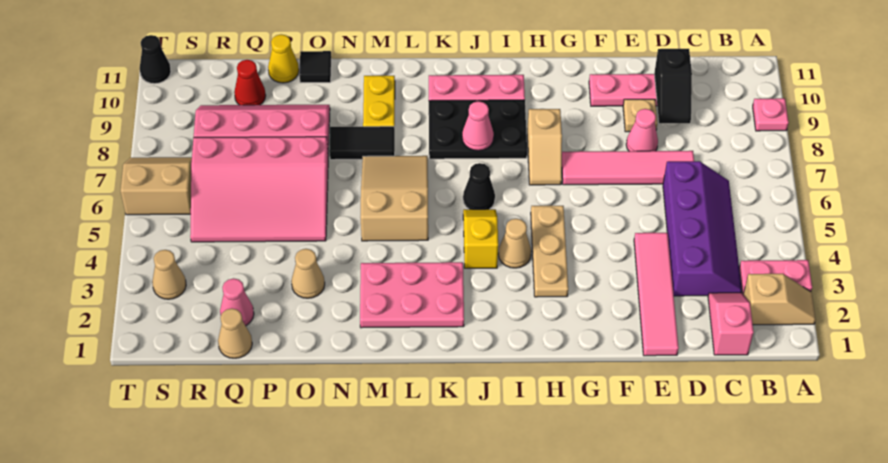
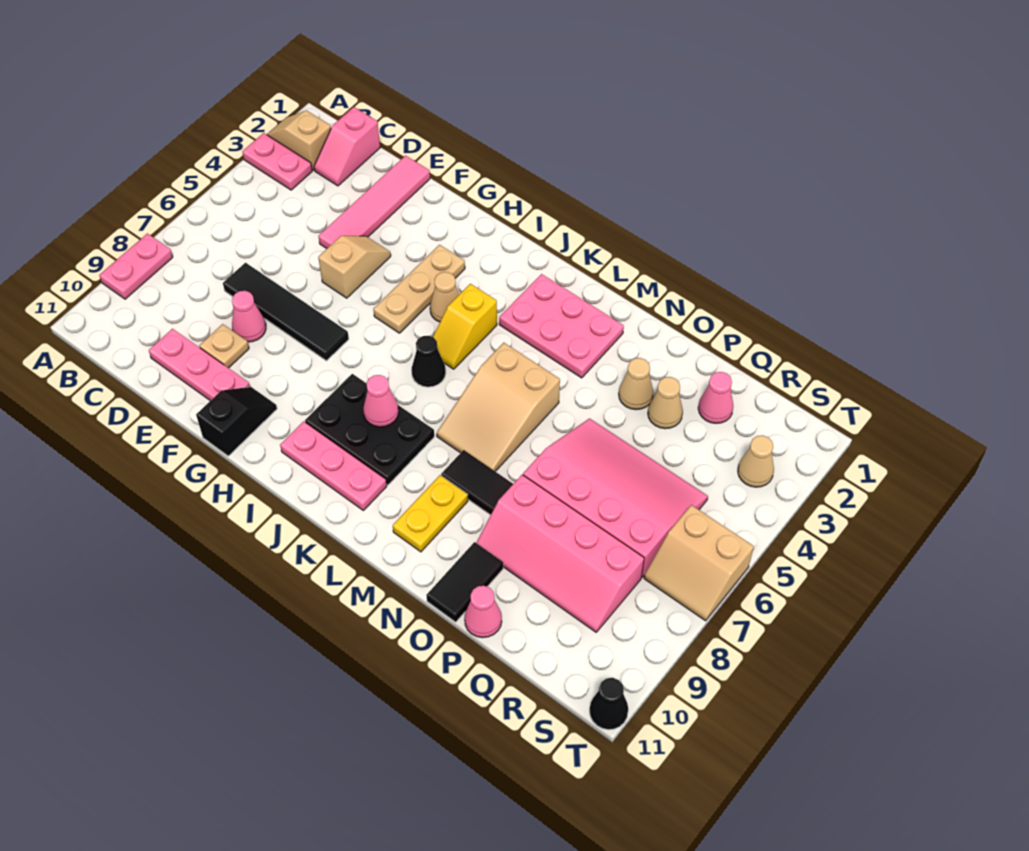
pink plate A9 level 1 -> pink plate A8:A9 level 1
purple slope C3:D6 level 1 top D -> none
pink tile D7:G7 level 1 -> black tile D7:G7 level 1
black slope D9:D10 level 2 top 10 -> black slope G10:G11 level 1 top 11
tan slope H7:H8 level 1 top 8 -> tan slope F4:F5 level 1 top 5
black tile O11 level 1 -> black tile O10:O11 level 1
yellow cone P11 level 1 -> pink cone P11 level 1
tan cone Q1 level 1 -> tan cone P3 level 1
red cone Q10 level 1 -> none

